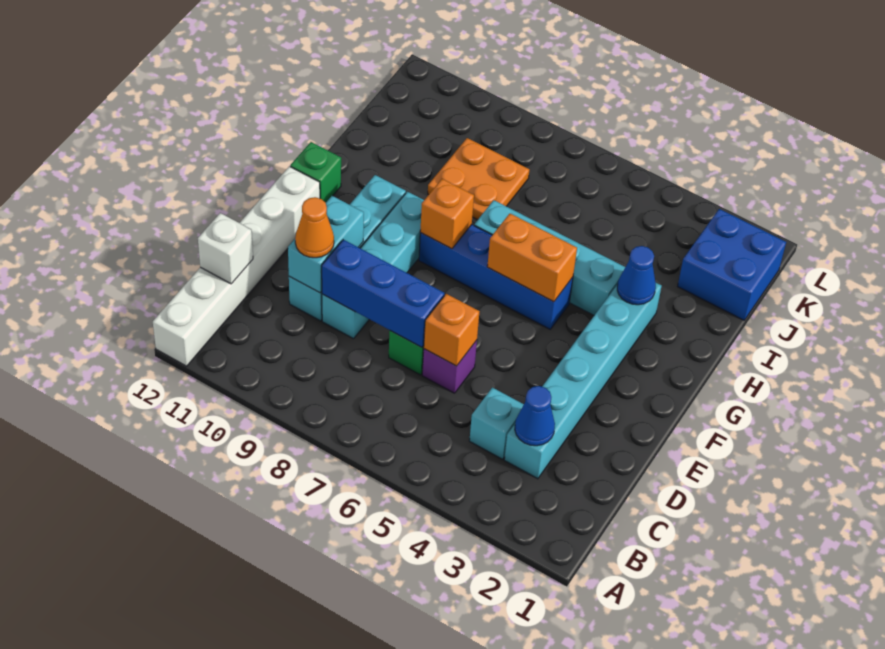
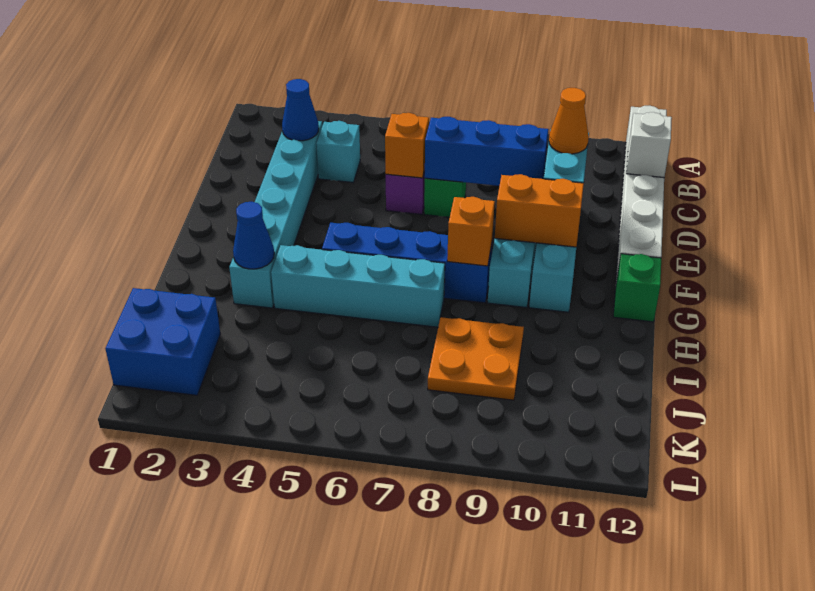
orange brick G5:G6 level 2 -> orange brick F9:F10 level 2

